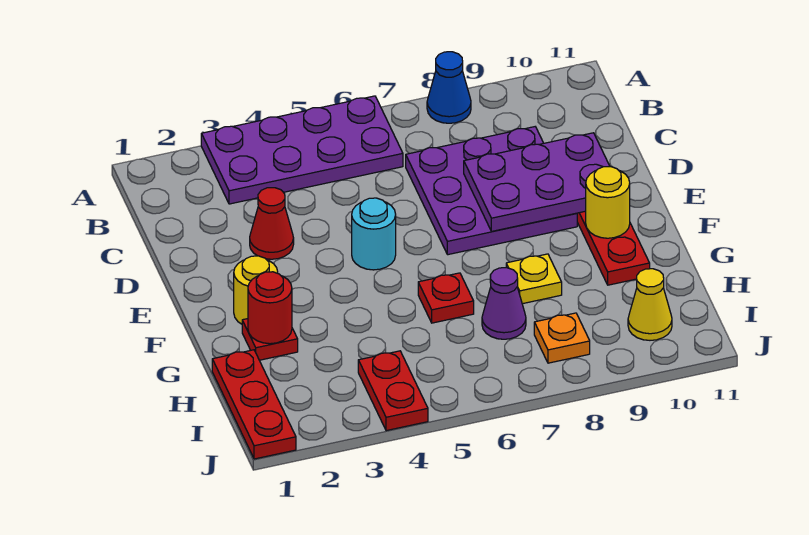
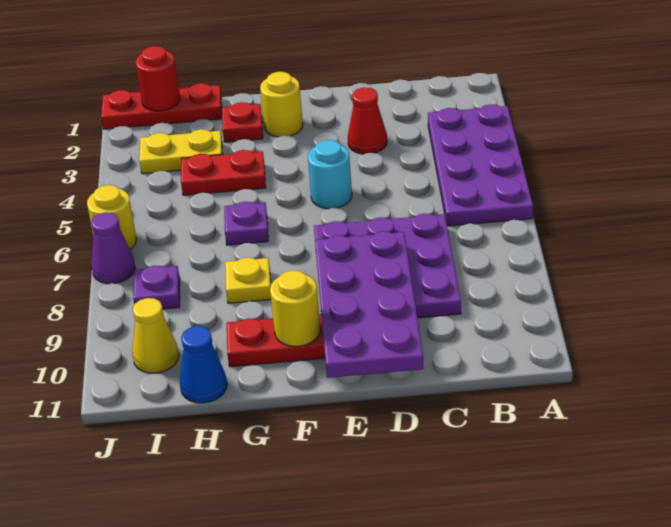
blue cone A8 level 1 -> blue cone H11 level 1
purple plate D8:E10 level 2 -> purple plate D8:E11 level 2
red round brick G2 level 2 -> red round brick I1 level 2
red plate G6 level 1 -> purple plate G6 level 1
none -> yellow plate H3:I3 level 1
purple cone H7 level 1 -> purple cone J7 level 1
red plate I4:J4 level 1 -> red plate G4:H4 level 1
orange plate I8 level 1 -> purple plate I8 level 1
none -> yellow round brick J6 level 1

